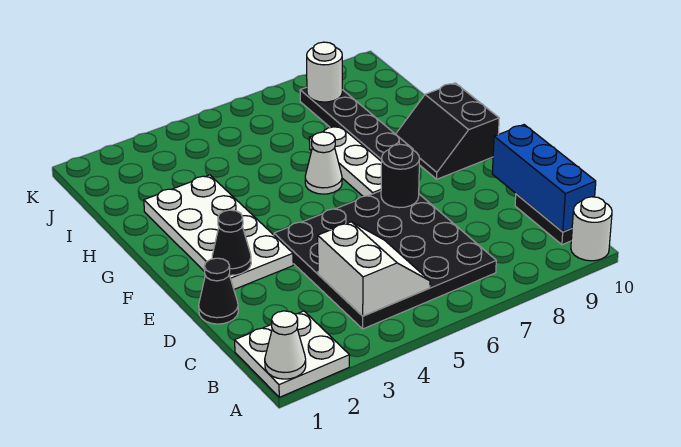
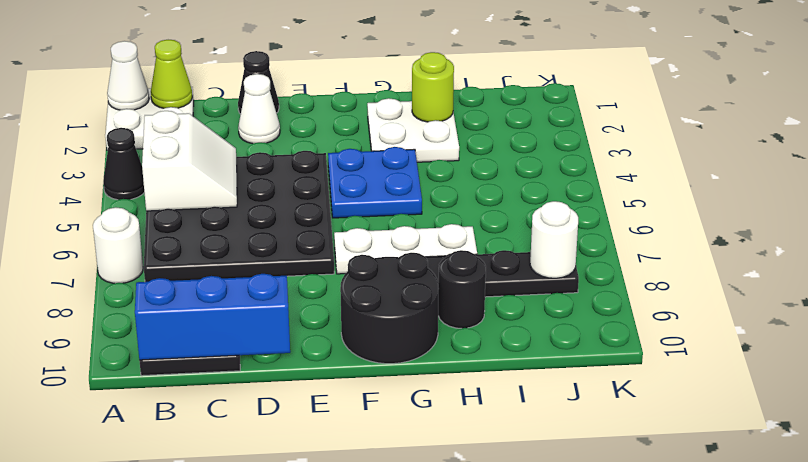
white round brick A10 level 1 -> white round brick A7 level 1
none -> lime cone B1 level 2
white slope B4:C5 level 2 top 4 -> white slope B4:C5 level 2 top B
white plate E2:H3 level 1 -> white plate G2:H3 level 1
black cone E2 level 2 -> black cone A4 level 1
black round brick E7 level 2 -> black round brick H9 level 1
none -> blue plate F4:G5 level 1
black slope F9:G10 level 1 top 10 -> black round brick F9:G10 level 1
white cone G6 level 1 -> white cone D2 level 1
none -> lime round brick H2 level 2

